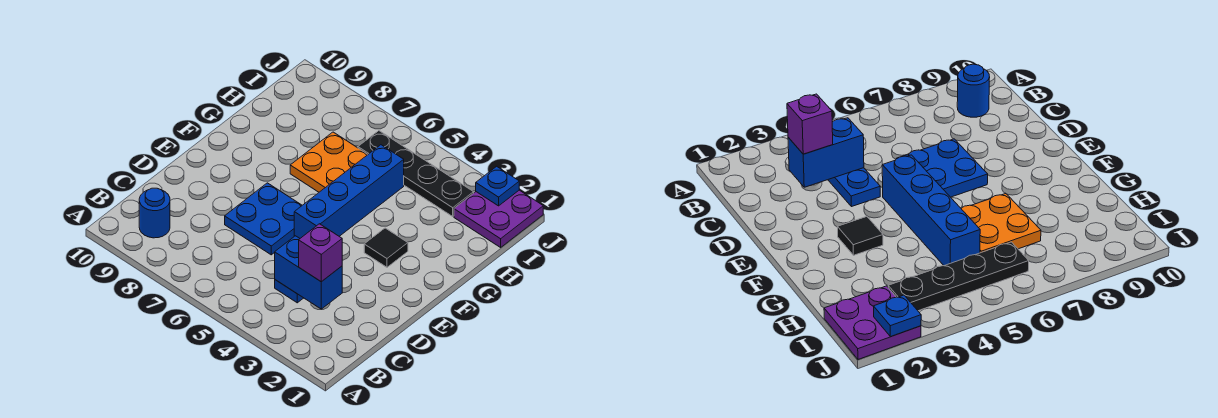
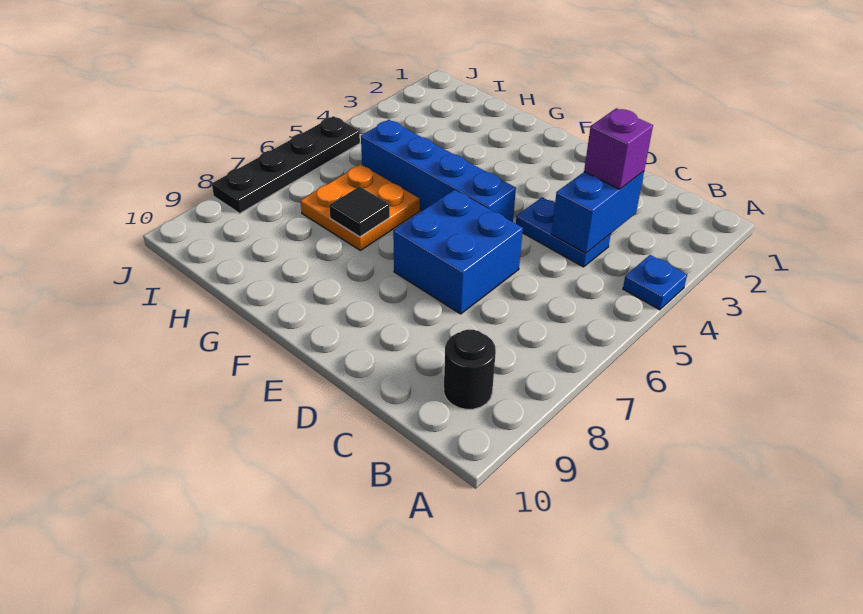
blue round brick B9 level 1 -> black round brick B9 level 1
blue plate D6:E7 level 1 -> blue brick D6:E7 level 1
black tile F3 level 1 -> black tile G7 level 2
purple plate I1:J2 level 1 -> none
black plate I3:I6 level 1 -> black plate J5:J8 level 1
blue plate J2 level 2 -> blue plate A4 level 1

